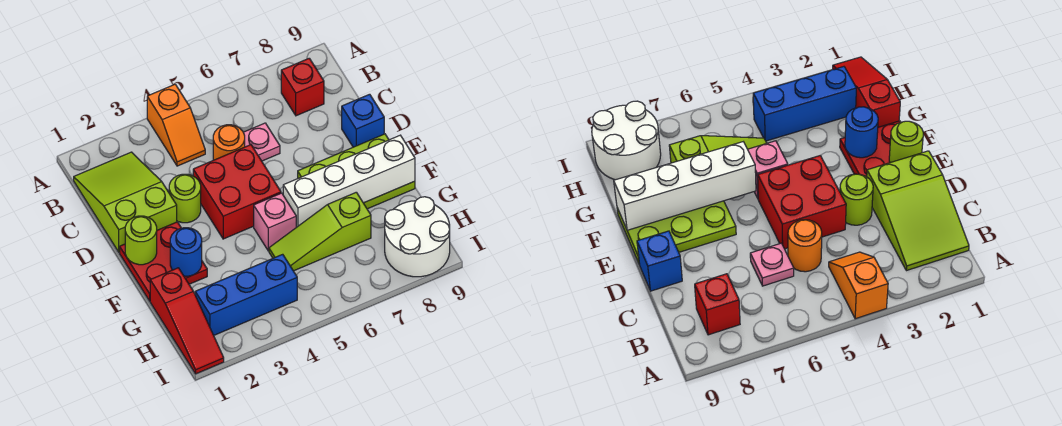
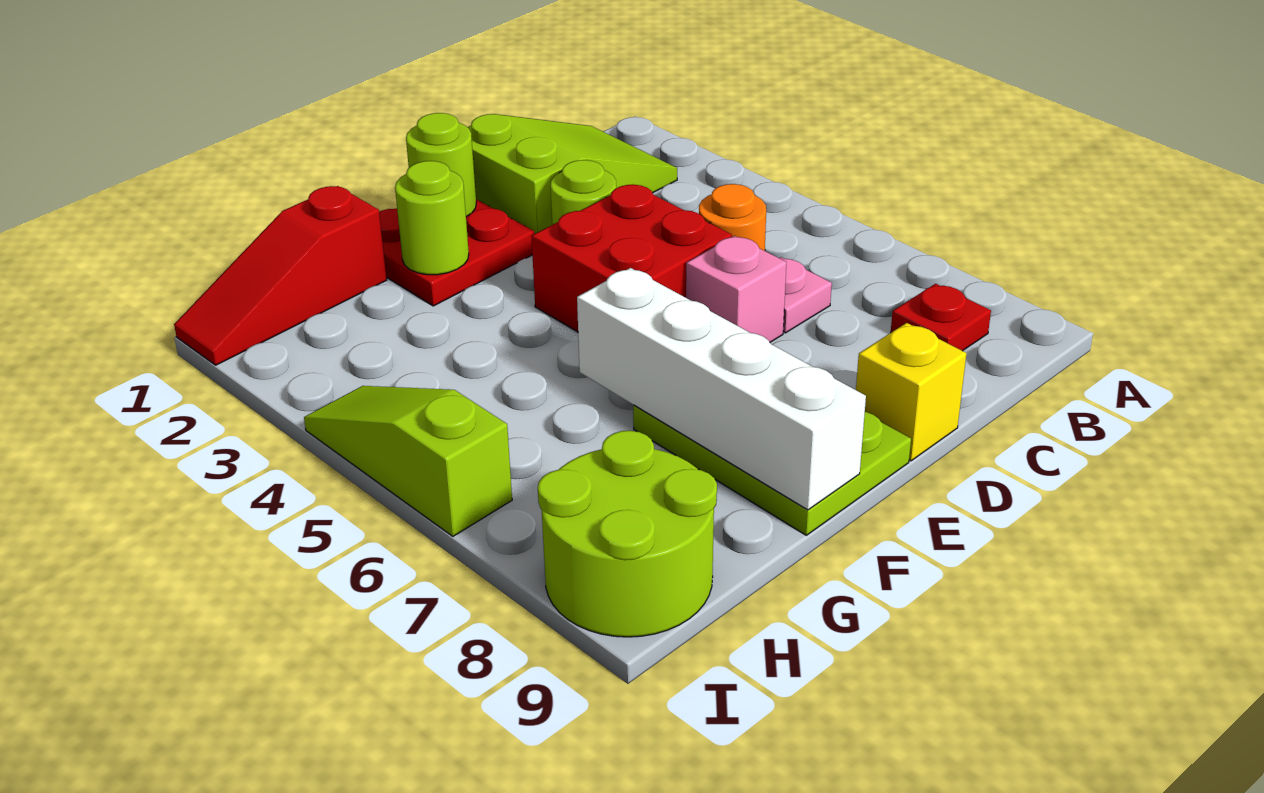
orange slope A4:B4 level 1 top A -> none
red brick B8 level 1 -> red plate B8 level 1
blue brick D9 level 1 -> yellow brick D9 level 1
blue round brick F2 level 2 -> lime round brick F2 level 2
pink brick F5 level 1 -> pink brick D6 level 1
lime slope G5:G7 level 1 top 7 -> lime slope I4:I6 level 1 top 6
blue brick H2:H4 level 1 -> none
white round brick H8:I9 level 1 -> lime round brick H8:I9 level 1

